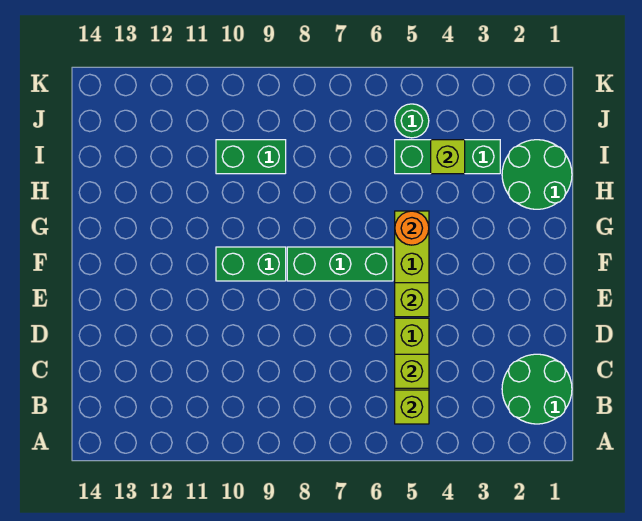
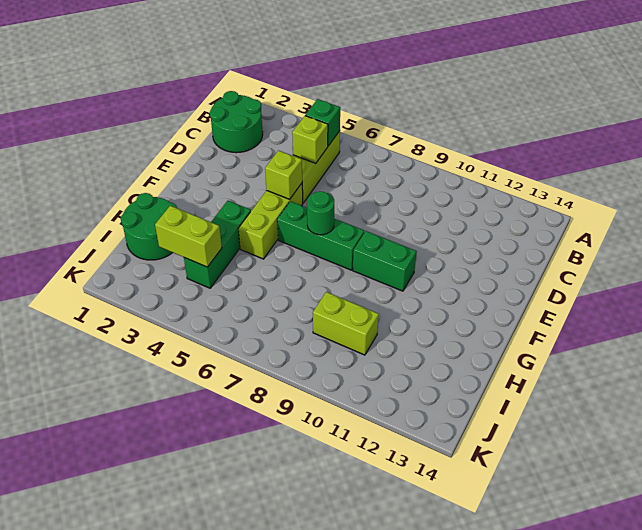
lime brick B5 level 2 -> green brick B5 level 2
orange round brick G5 level 2 -> none
green brick I3:I5 level 1 -> green brick G4:I4 level 1
lime brick I4 level 2 -> lime brick I3:I4 level 2
green brick I9:I10 level 1 -> lime brick I9:I10 level 1
green round brick J5 level 1 -> green round brick F7 level 2

